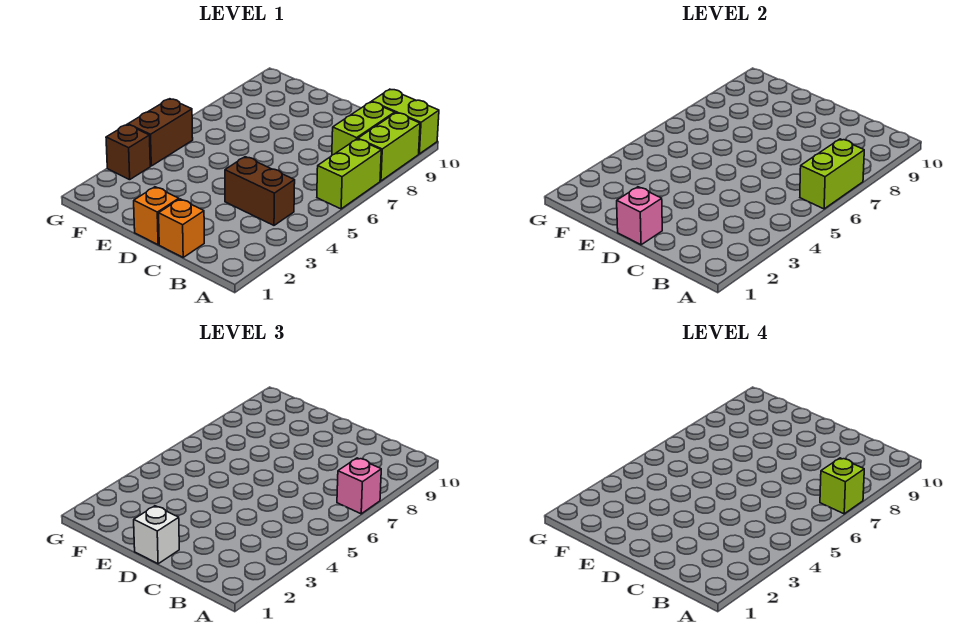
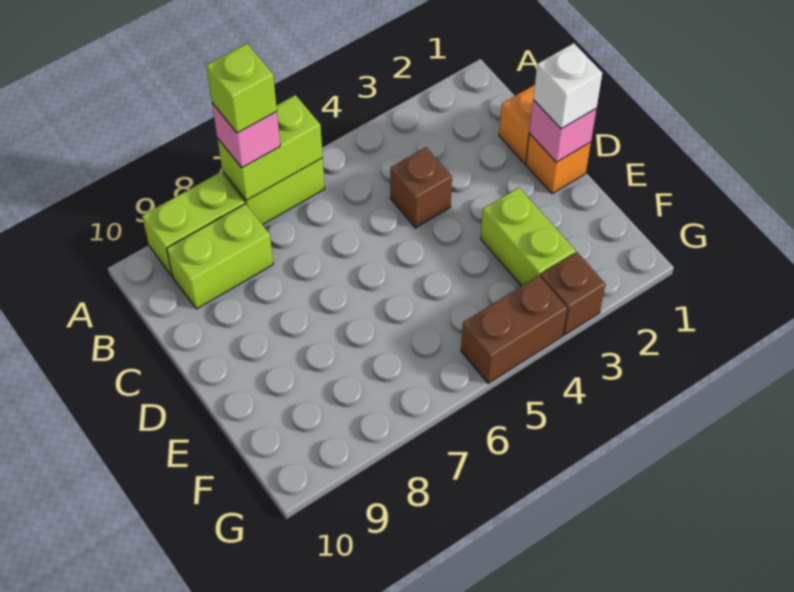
lime brick A10:B10 level 1 -> lime brick E3:F3 level 1
brown brick B4:C4 level 1 -> brown brick C4 level 1

